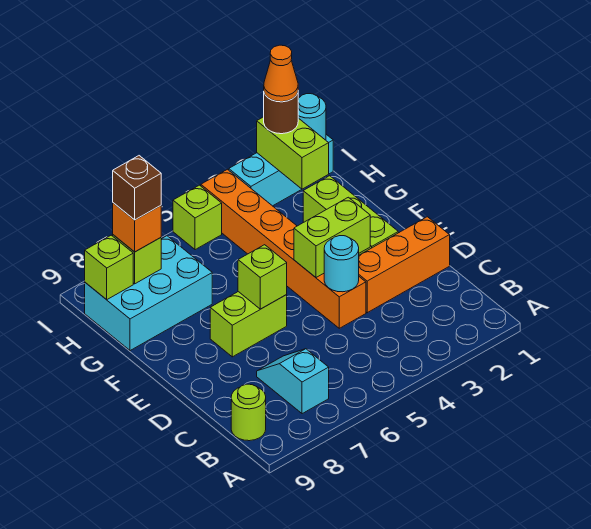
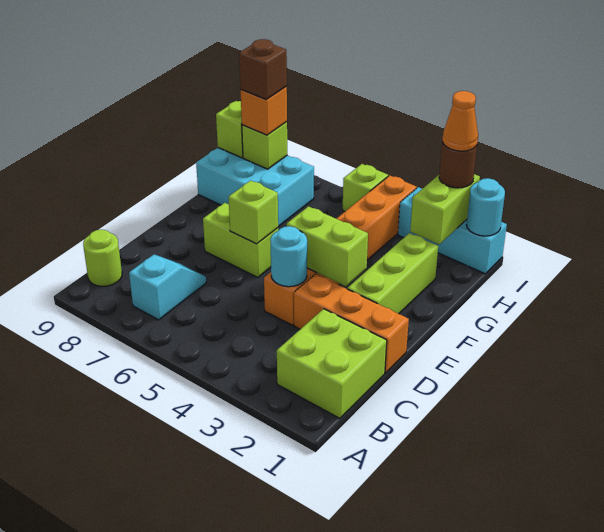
none -> lime brick B1:C2 level 1

